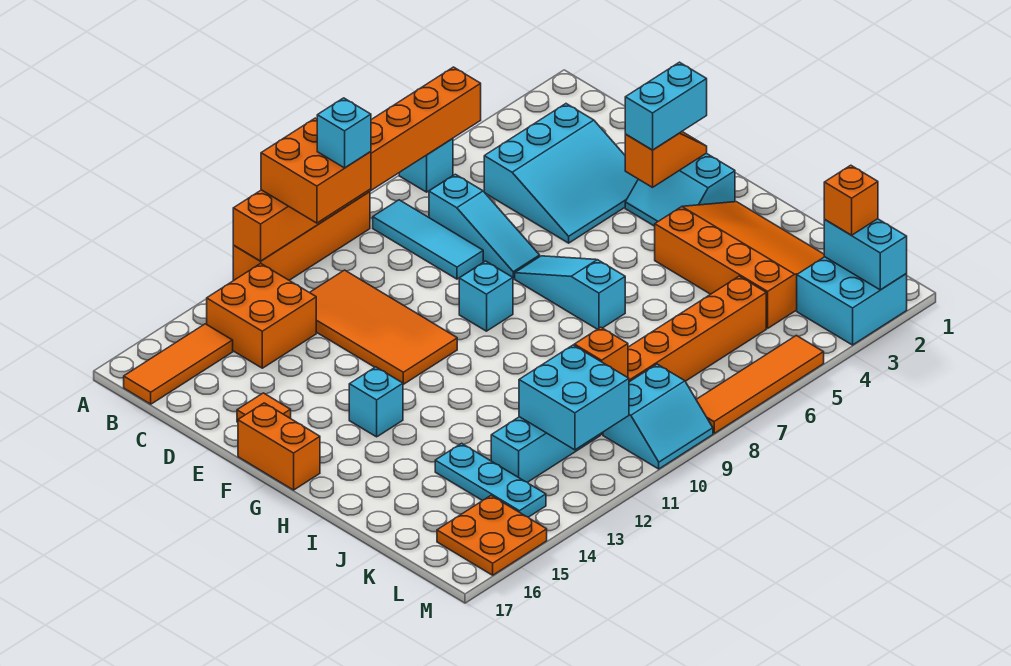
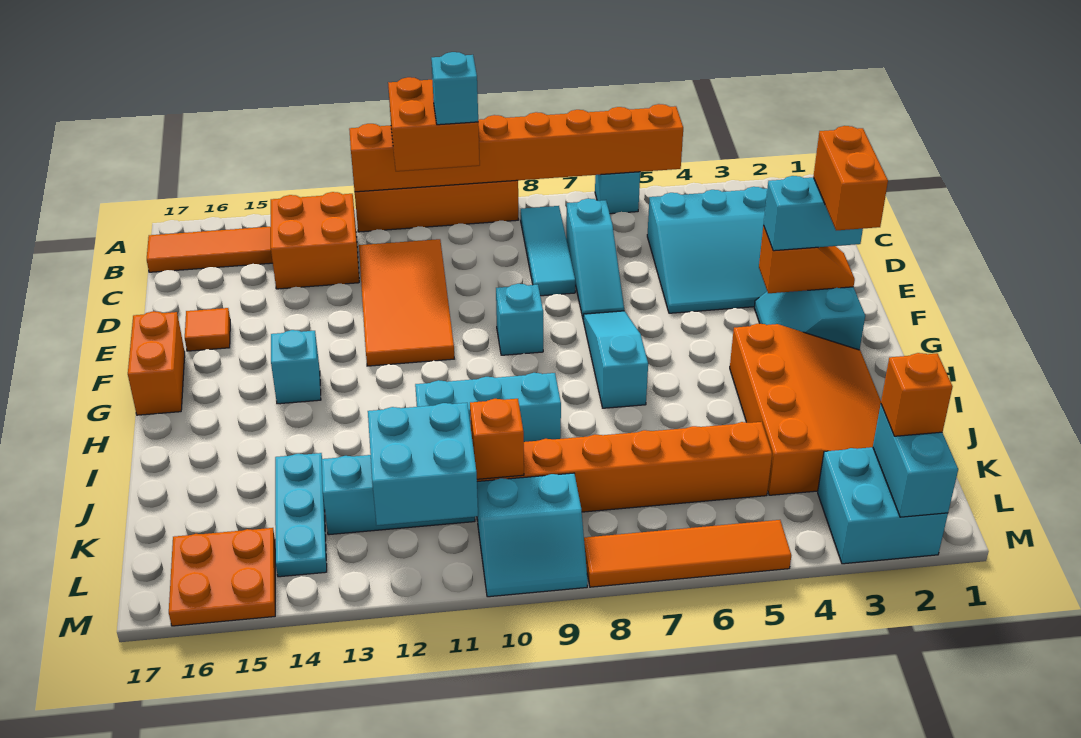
none -> orange brick F2:G2 level 4
none -> cyan brick I9:I11 level 1

